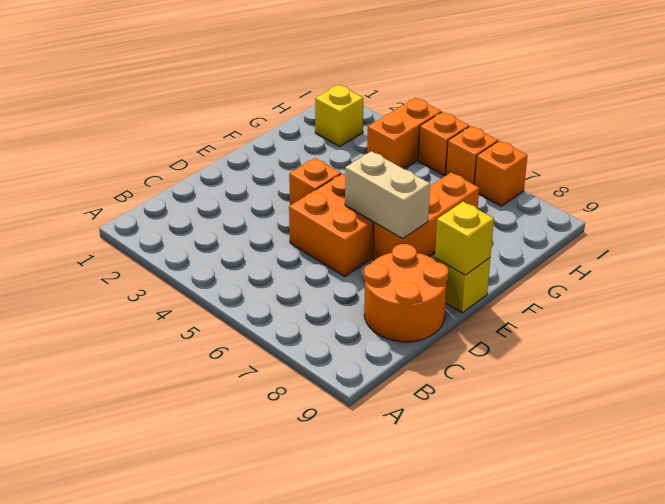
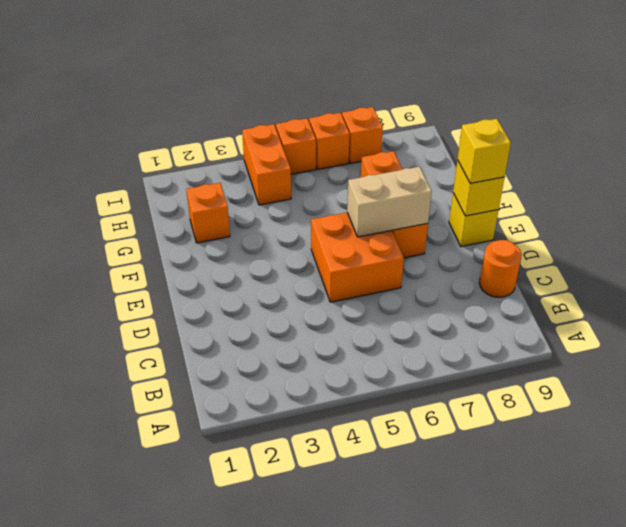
orange round brick C8:D9 level 1 -> orange round brick C9 level 1
orange brick E4 level 1 -> orange brick G2 level 1
yellow brick H2 level 1 -> yellow brick E9 level 3

